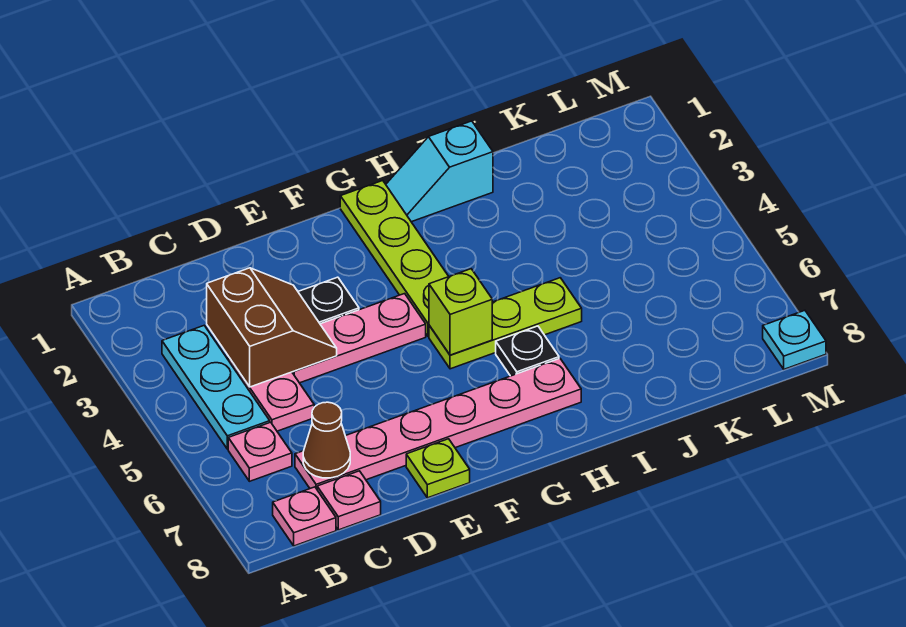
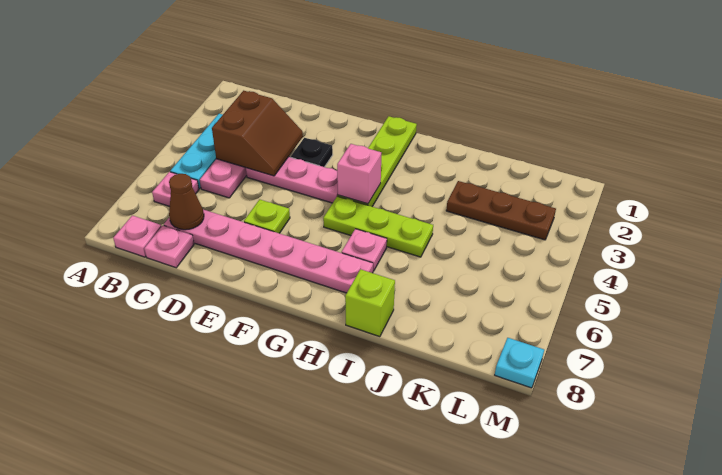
lime plate E8 level 1 -> lime plate E6 level 1
none -> pink brick G4 level 2
lime brick G5 level 2 -> lime brick I8 level 1
cyan slope H1:I1 level 1 top I -> none
black plate H6 level 1 -> pink plate H6 level 1
none -> brown plate J3:L3 level 1

